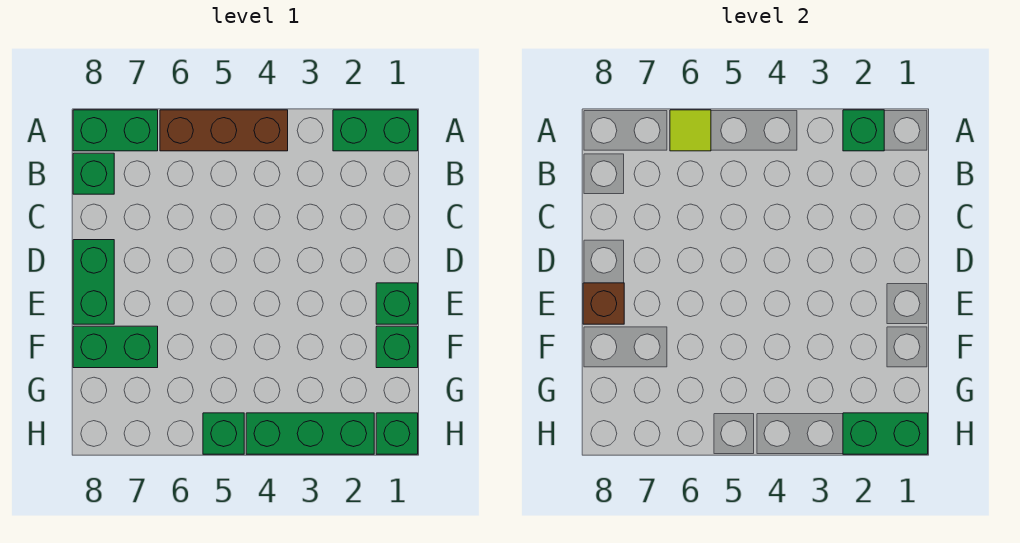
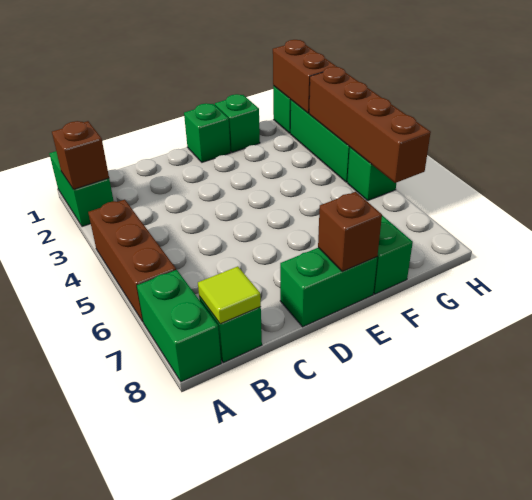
green brick A2 level 2 -> brown brick A2 level 2
lime tile A6 level 2 -> lime tile B8 level 2
green brick H1:H2 level 2 -> brown brick H1:H2 level 2
none -> brown brick H3:H6 level 2

